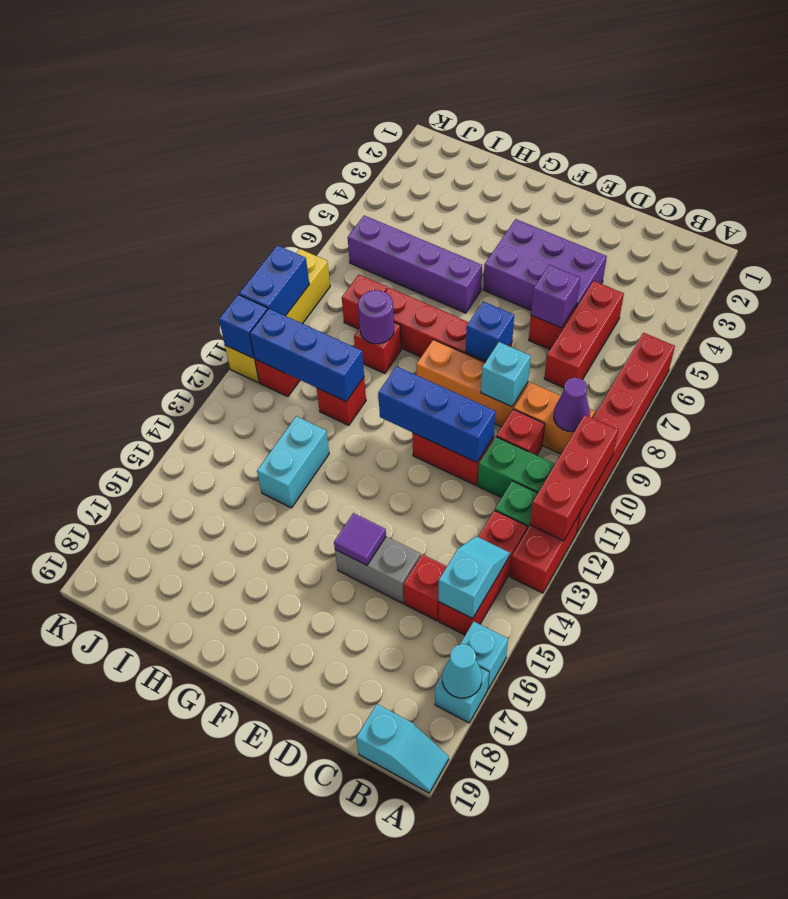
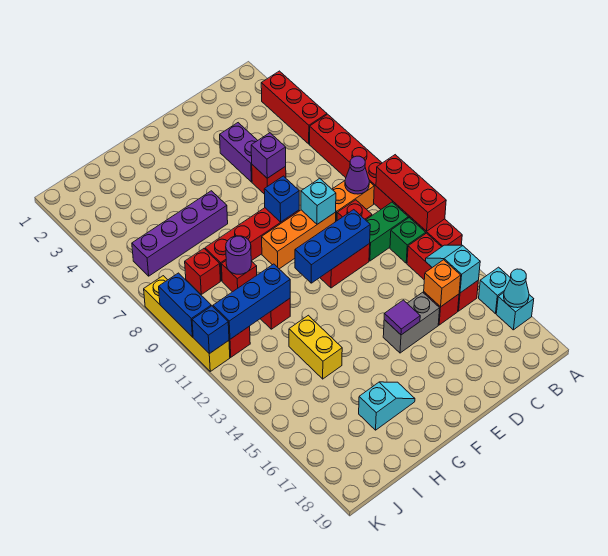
cyan slope A19:B19 level 1 top B -> cyan slope G17:H17 level 1 top H
red brick C5:C7 level 1 -> red brick A3:A5 level 1
none -> orange brick C15 level 2
purple brick D4:F5 level 1 -> purple brick D4:D5 level 1
cyan brick H13:H14 level 1 -> yellow brick H13:H14 level 1

